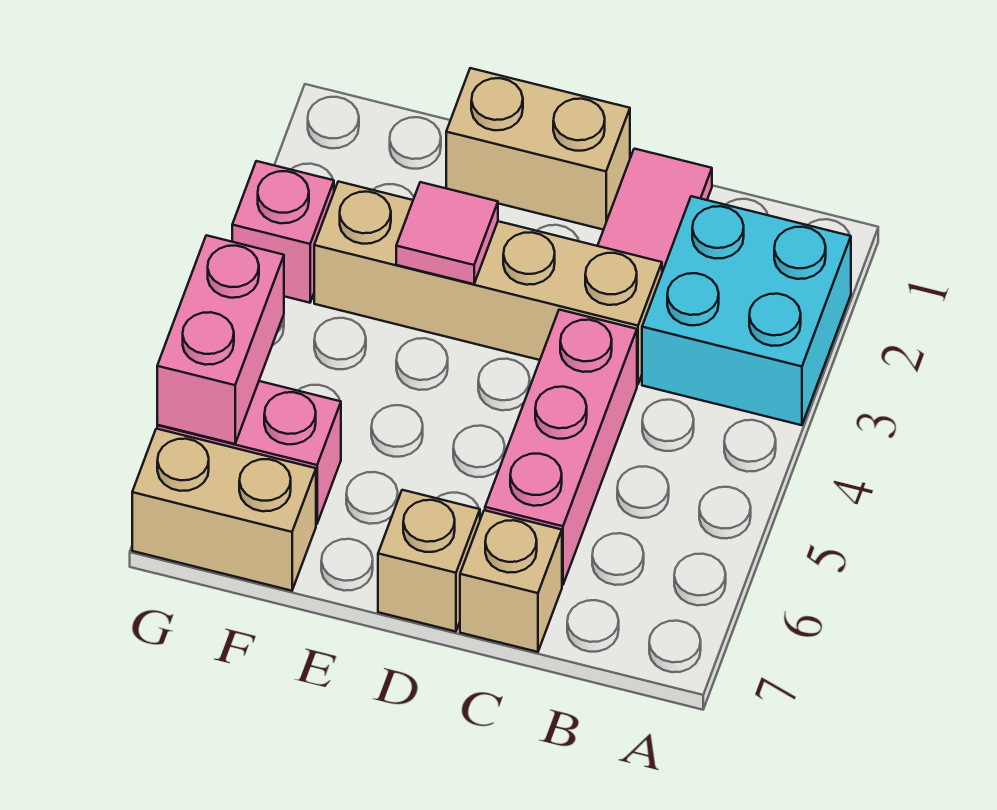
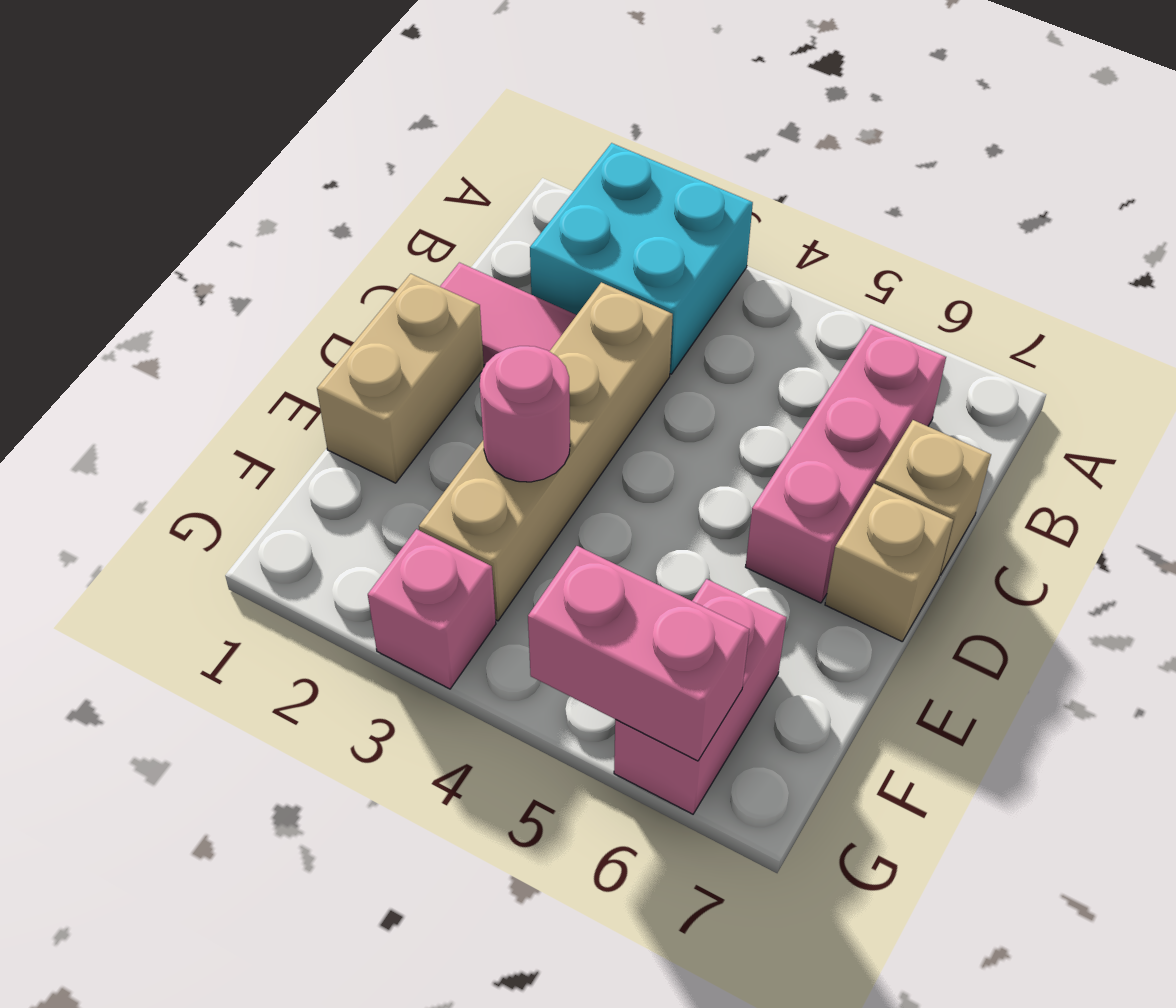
pink brick C4:C6 level 1 -> pink brick B6:D6 level 1
pink tile E3 level 2 -> pink round brick E3 level 2
tan brick F7:G7 level 1 -> none

